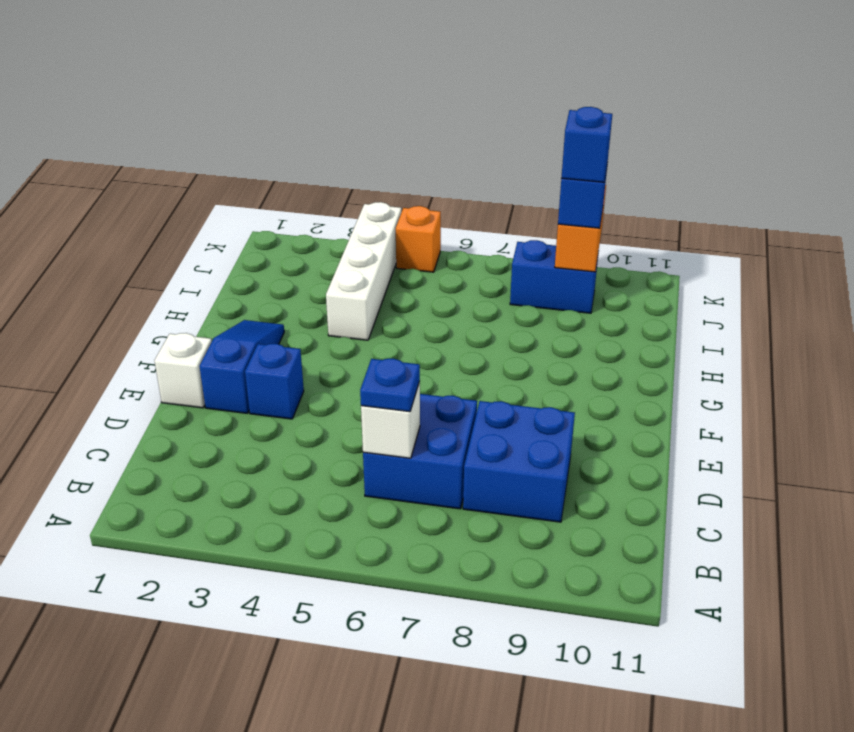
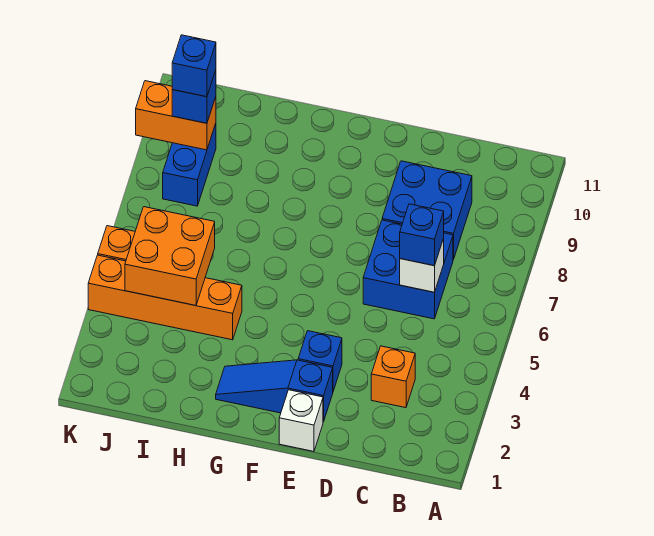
none -> orange brick C3 level 1
blue plate C6 level 3 -> blue brick C6 level 3
white brick H4:K4 level 1 -> orange brick H4:K4 level 1
none -> orange brick I4:J5 level 2

